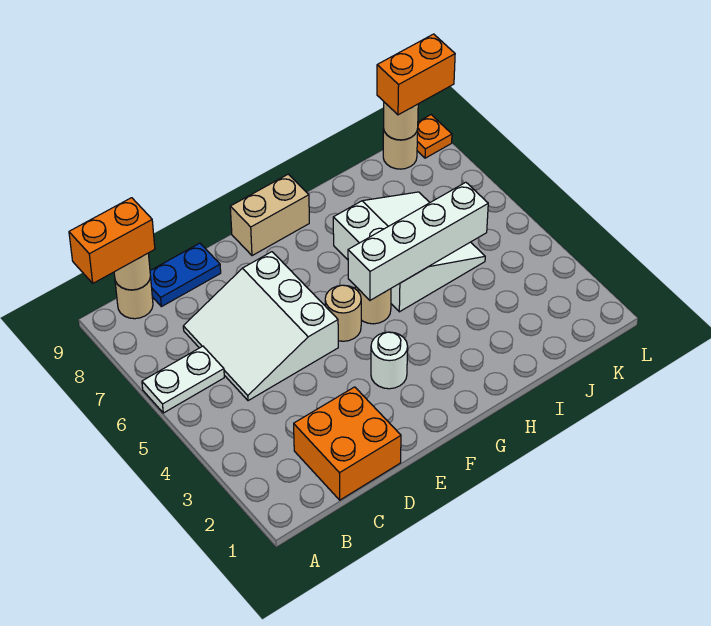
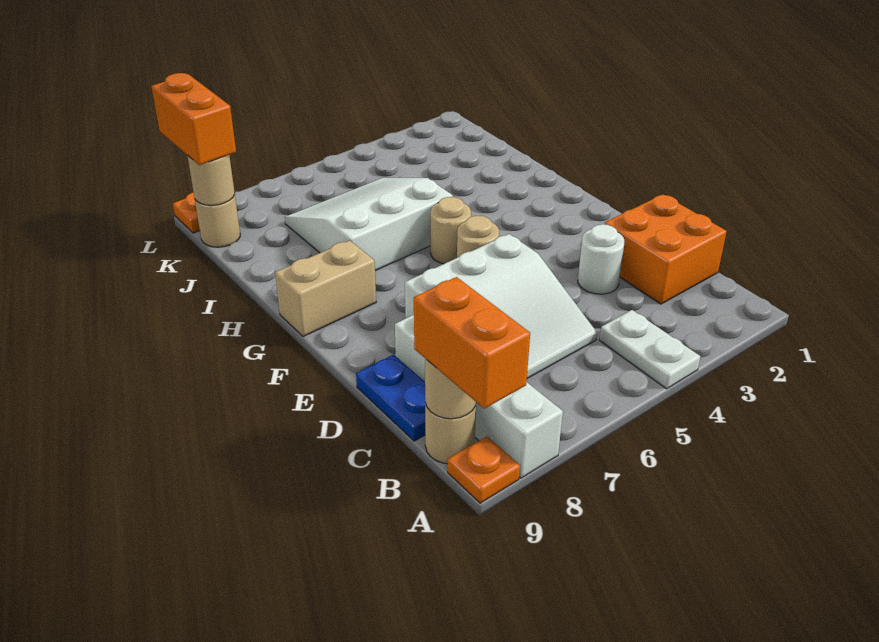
white plate A6:B6 level 1 -> white plate A4:B4 level 1
none -> orange plate A9 level 1
white round brick F3 level 1 -> white round brick D3 level 1
tan brick F9:G9 level 1 -> tan brick G8:G9 level 1
white brick G5:J5 level 2 -> white brick A8:D8 level 1

